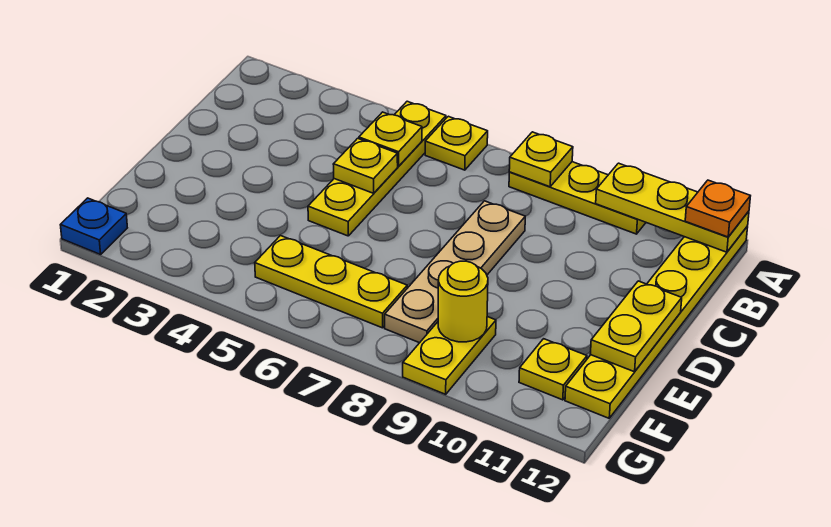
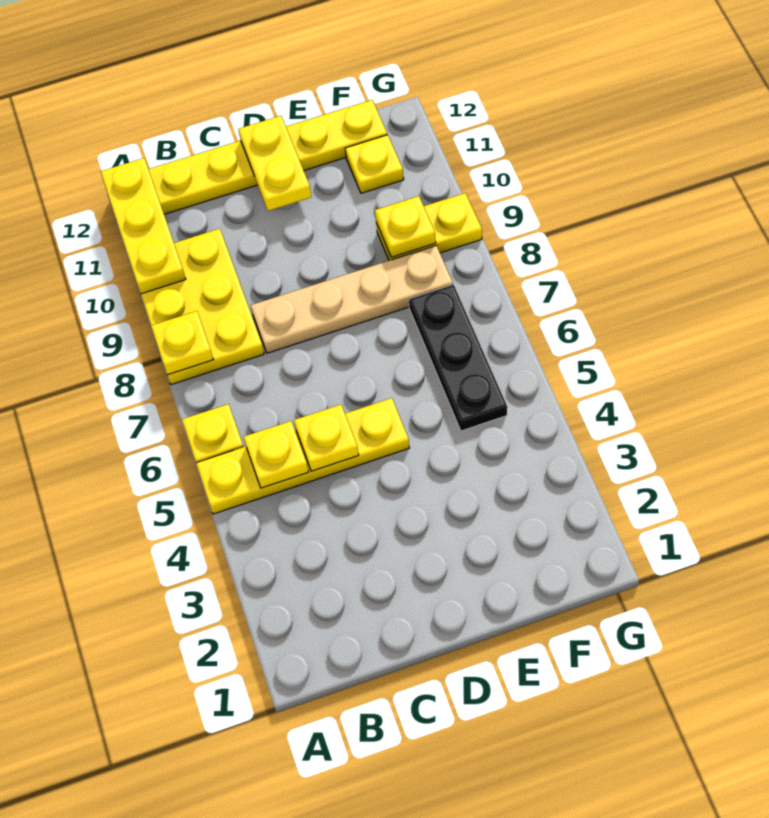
yellow plate A8:A10 level 1 -> yellow plate A8:B10 level 1
orange plate A12 level 3 -> none
yellow plate D12:E12 level 2 -> yellow plate D11:D12 level 2
yellow plate F5:F7 level 1 -> black plate F5:F7 level 1
yellow round brick F9 level 2 -> yellow plate F9 level 2
blue plate G1 level 1 -> none

